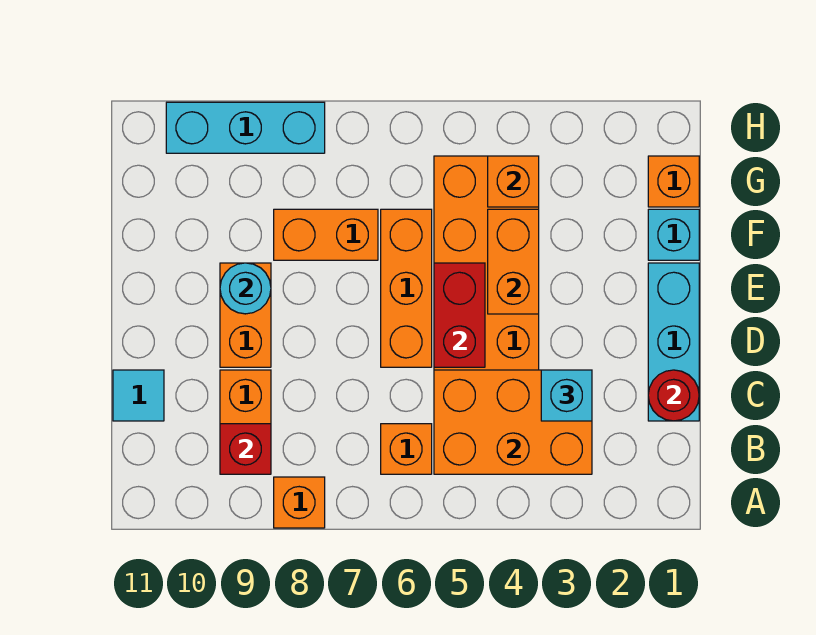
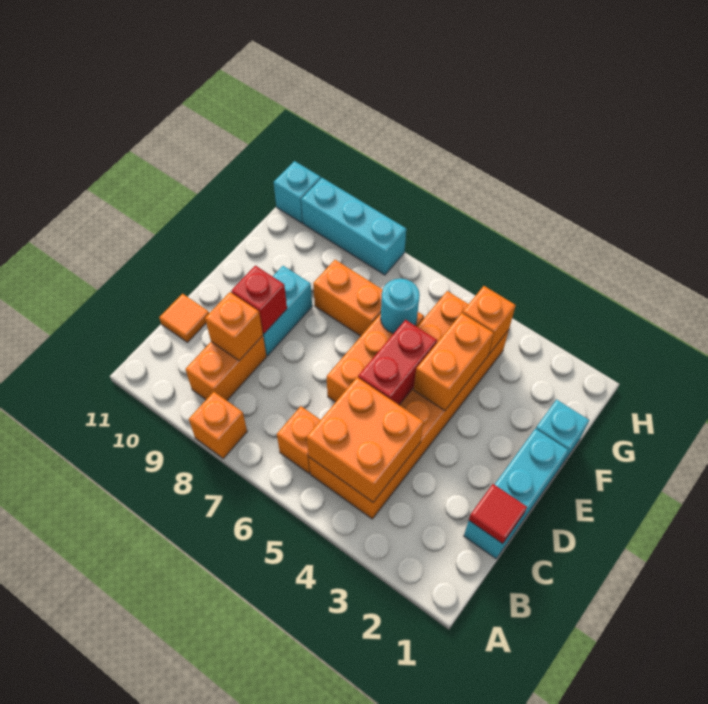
orange brick B3:C5 level 2 -> orange brick B4:C5 level 2
red brick B9 level 2 -> red brick D9 level 2
red round brick C1 level 2 -> red tile C1 level 2
cyan brick C3 level 3 -> cyan brick H11 level 1
cyan tile C11 level 1 -> orange tile C11 level 1
orange brick D9:E9 level 1 -> cyan brick D9:E9 level 1
cyan round brick E9 level 2 -> cyan round brick F6 level 2
orange brick G1 level 1 -> orange brick C9 level 2

